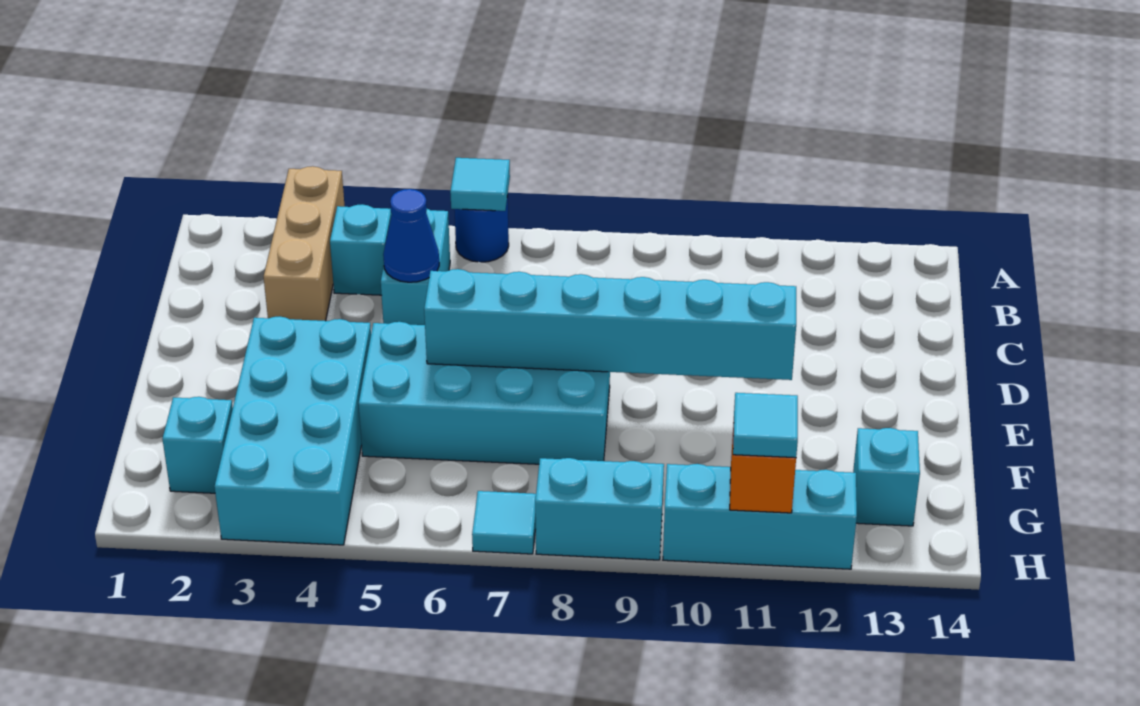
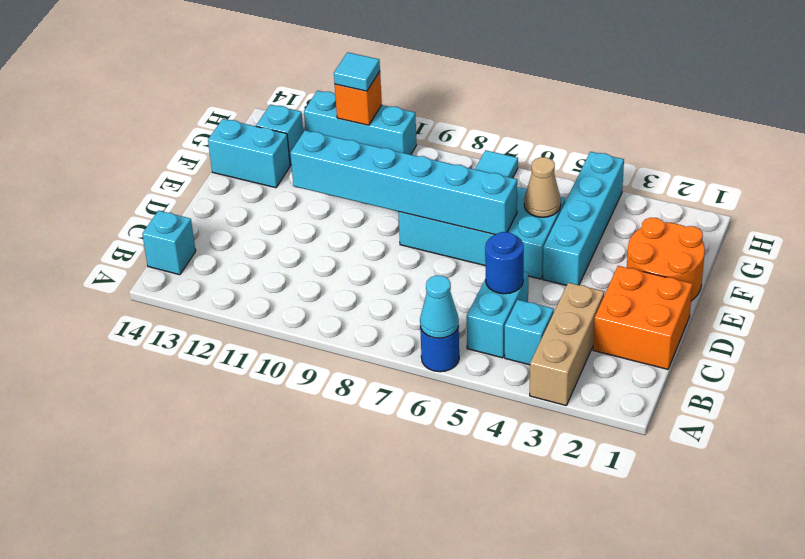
cyan tile A6 level 2 -> cyan cone A6 level 2
none -> orange brick C1:D2 level 1
blue cone C5 level 2 -> blue round brick C5 level 2
none -> orange round brick E1:F2 level 1
cyan brick E3:H4 level 1 -> cyan brick E4:H4 level 1
none -> tan cone F5 level 2
cyan brick G2 level 1 -> cyan brick B14 level 1
cyan brick H8:H9 level 1 -> cyan brick F13:F14 level 1

